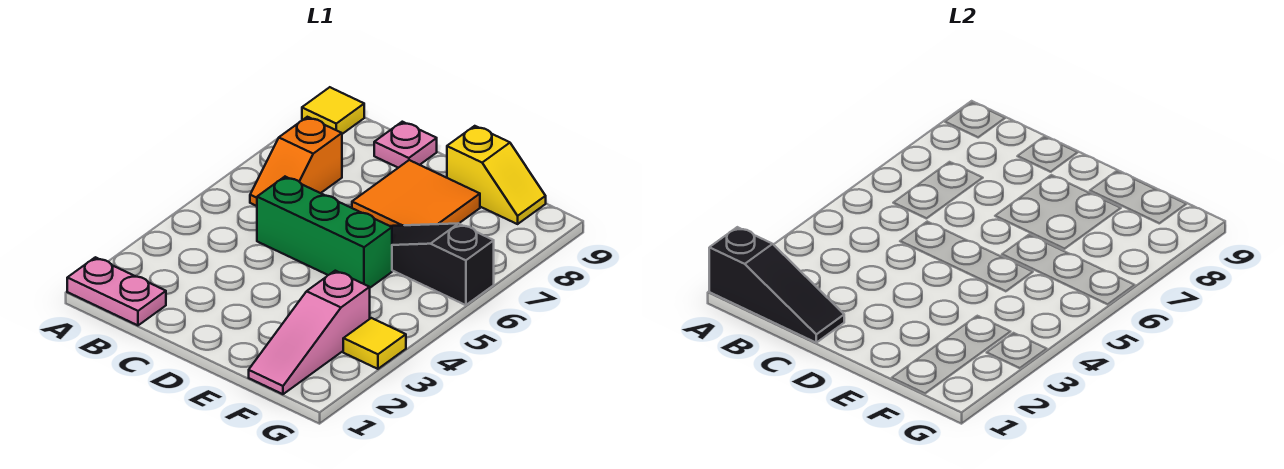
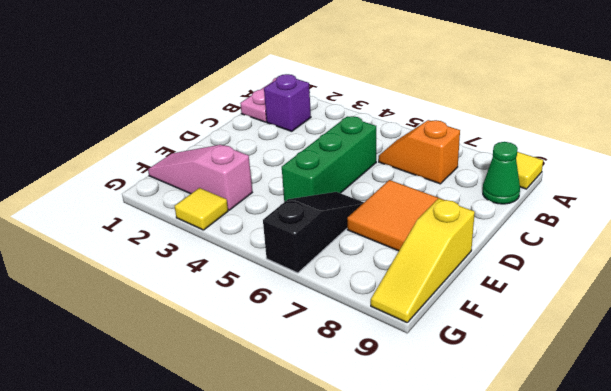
black slope A1:C1 level 2 top A -> none
none -> purple brick B2 level 1
none -> green cone B9 level 1
pink plate C9 level 1 -> none
yellow slope E9:F9 level 1 top E -> yellow slope E9:G9 level 1 top E

